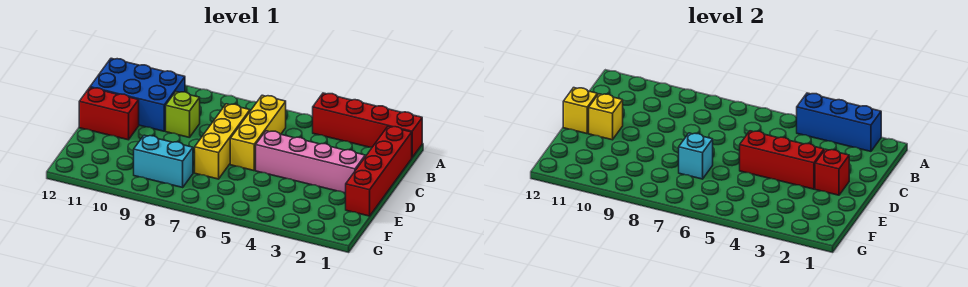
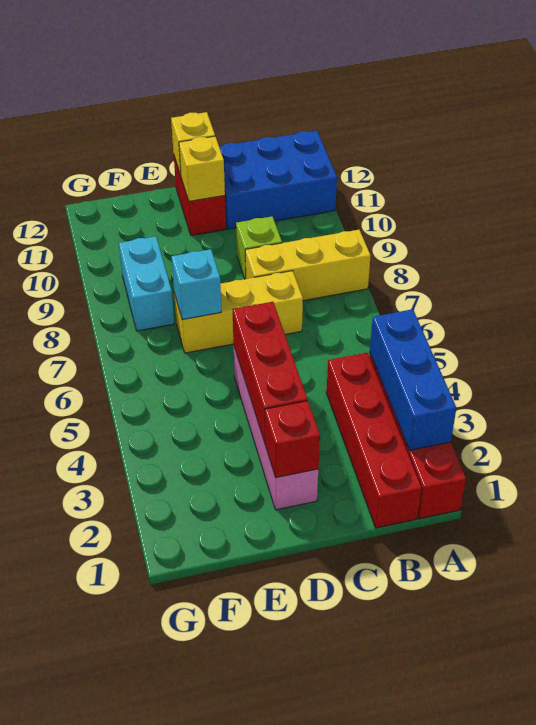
red brick B1:E1 level 1 -> red brick B1:B4 level 1
yellow brick B6:D6 level 1 -> yellow brick A8:C8 level 1
blue brick B10:C12 level 1 -> blue brick A11:C12 level 1

